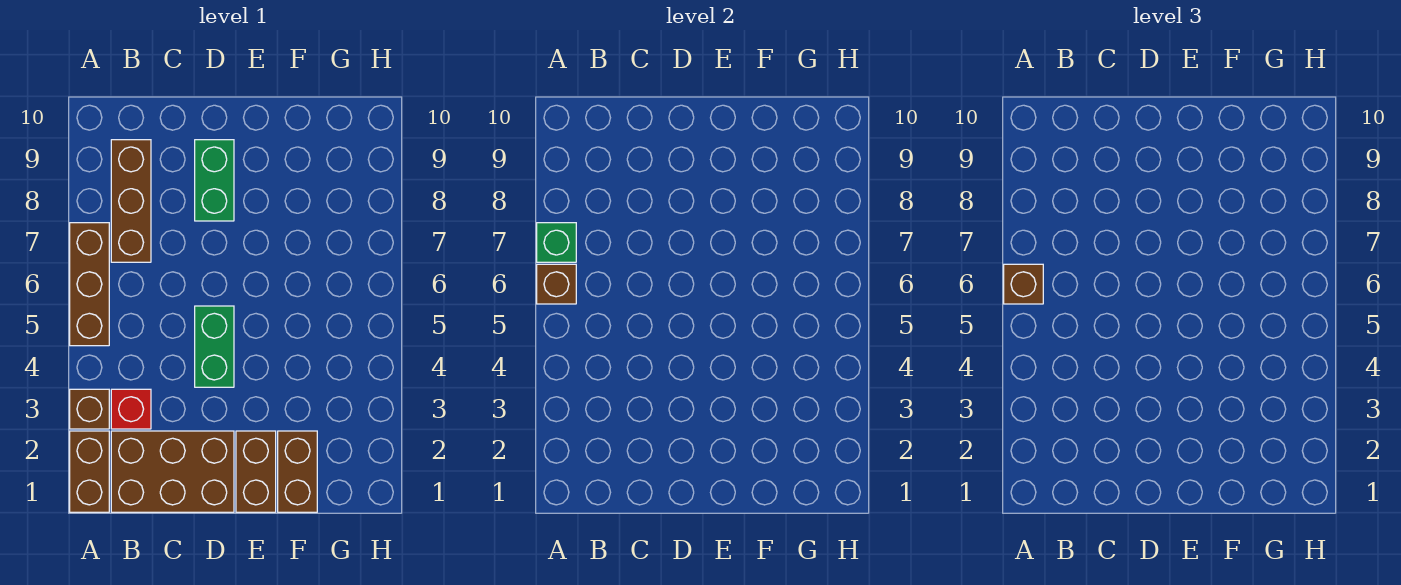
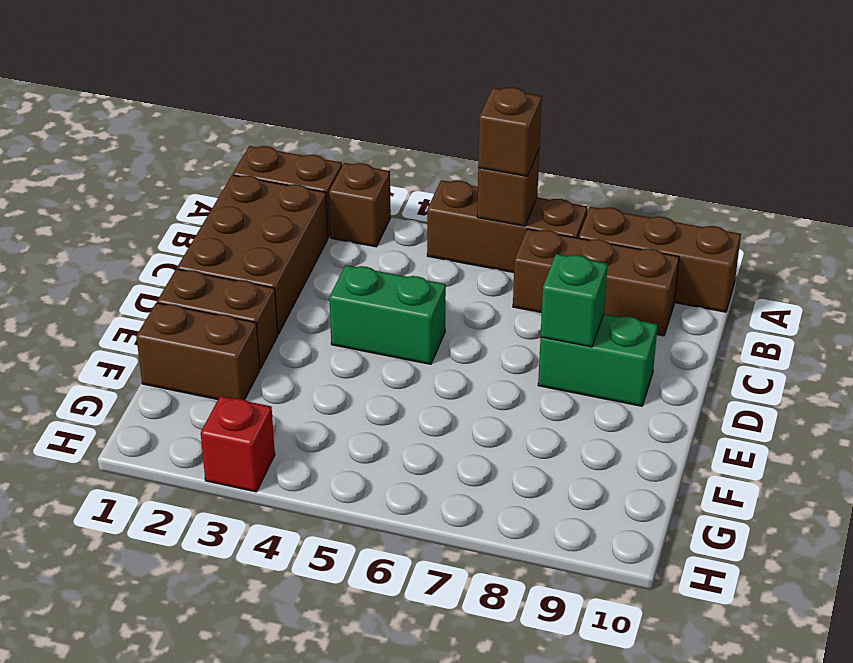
green brick A7 level 2 -> green brick D8 level 2
none -> brown brick A8:A10 level 1
red brick B3 level 1 -> red brick H3 level 1

